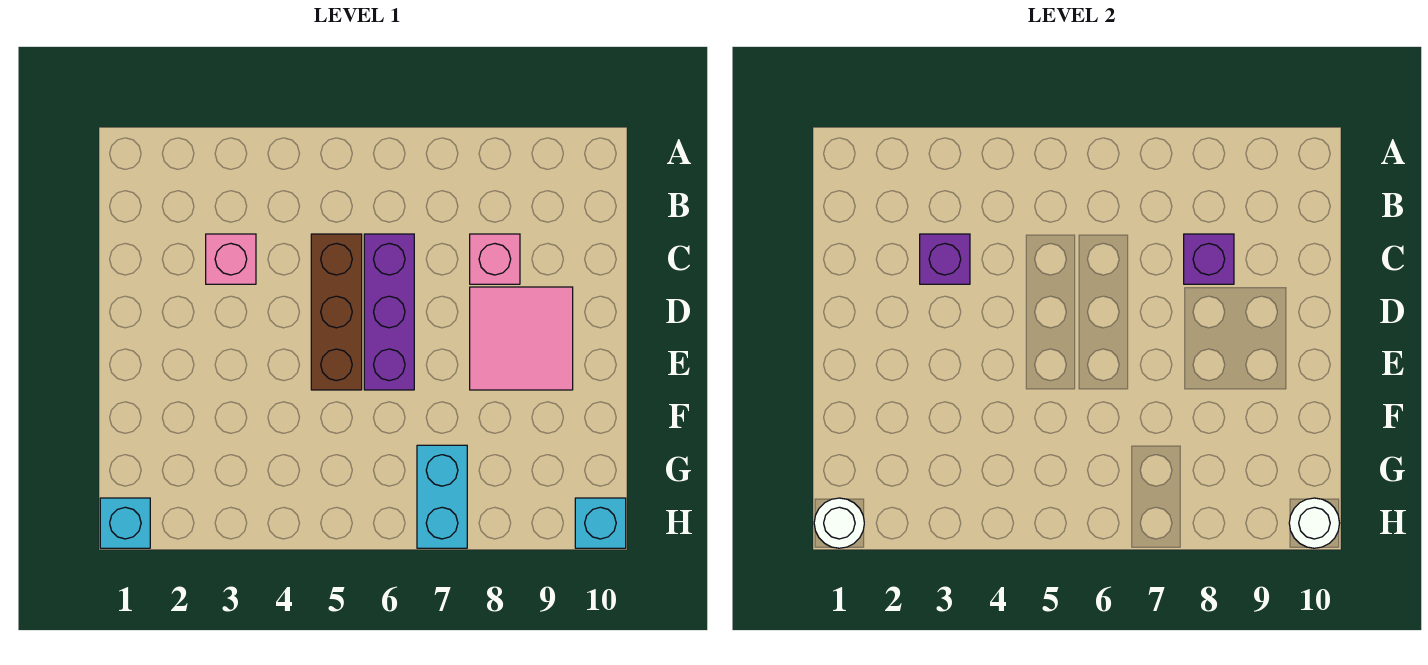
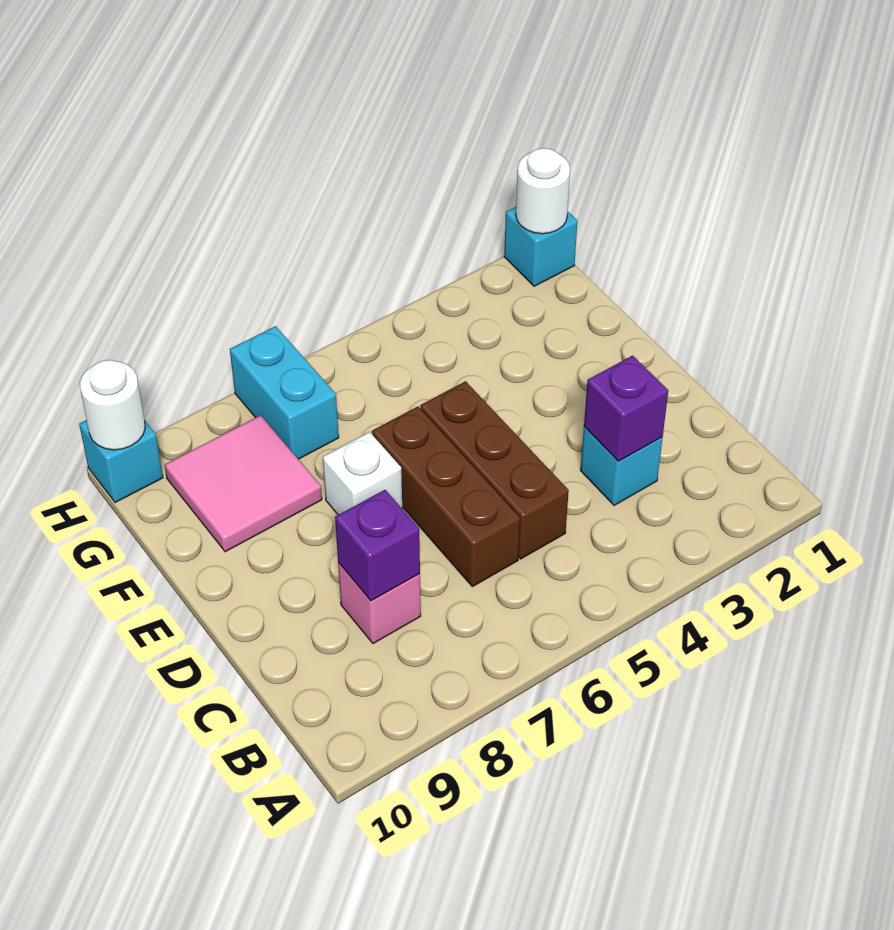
pink brick C3 level 1 -> cyan brick C3 level 1
purple brick C6:E6 level 1 -> brown brick C6:E6 level 1
pink tile D8:E9 level 1 -> pink tile F8:G9 level 1
none -> white brick E7 level 1

